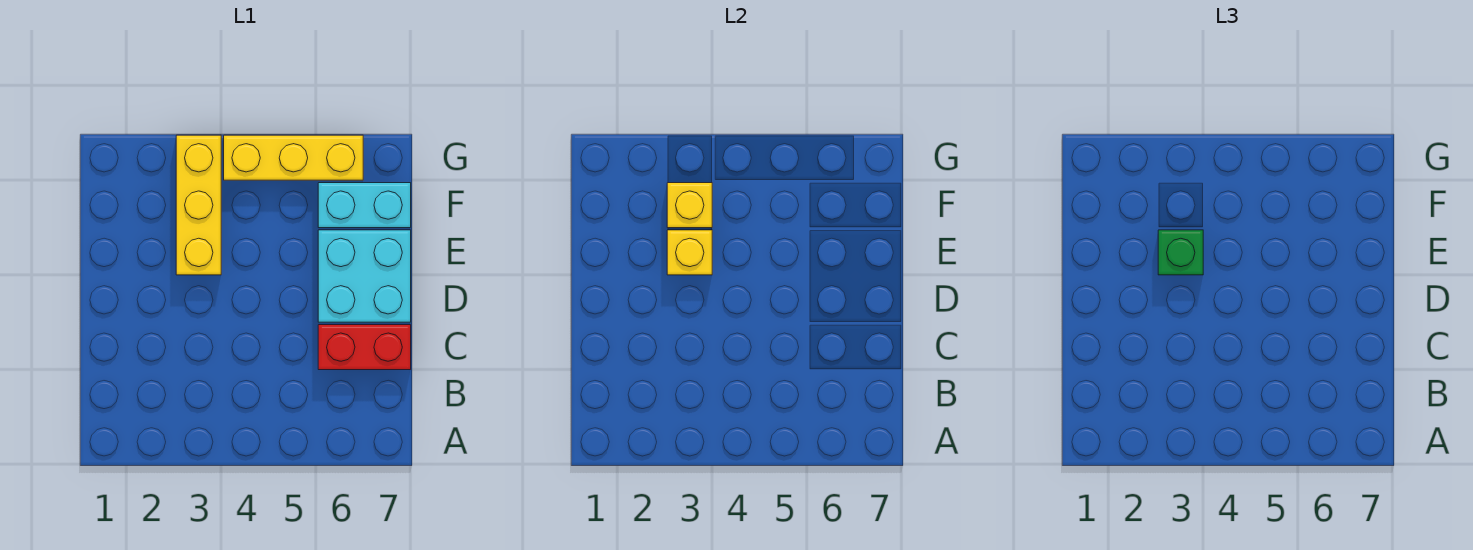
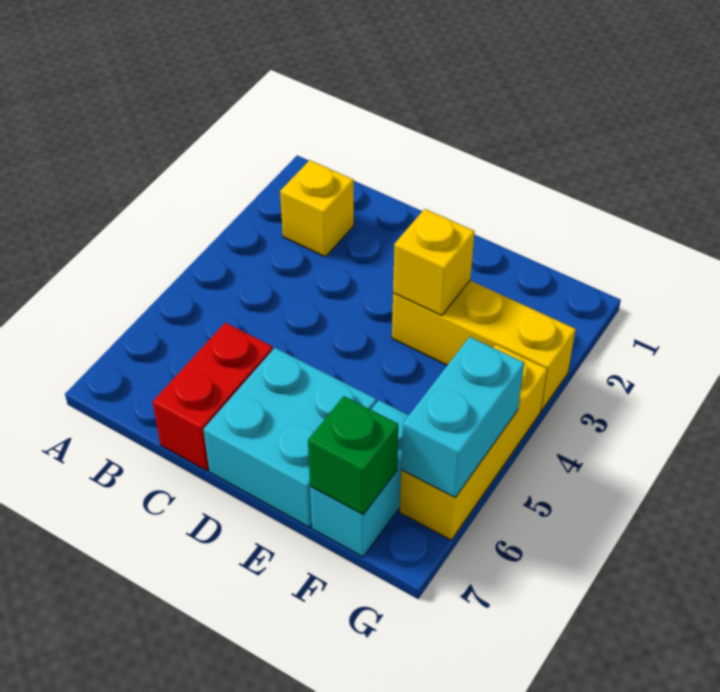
green brick E3 level 3 -> green brick F7 level 2
yellow brick F3 level 2 -> yellow brick B2 level 1
none -> cyan brick G5:G6 level 2

